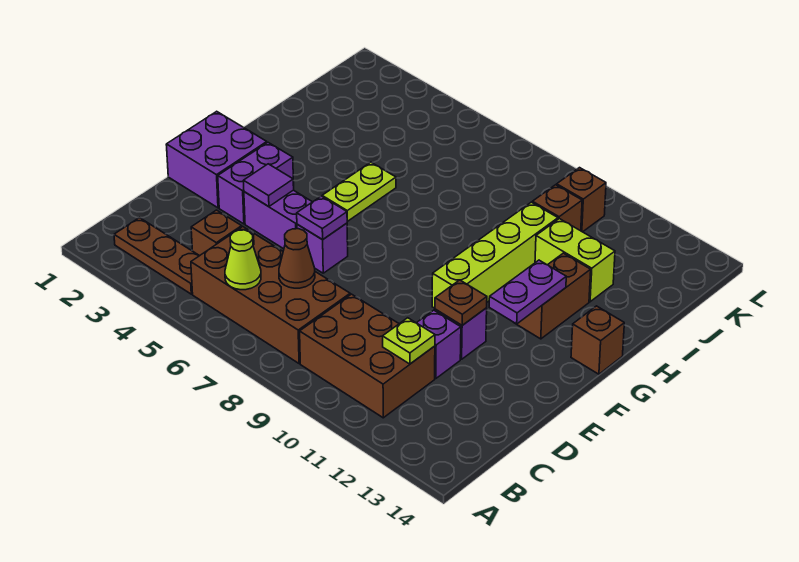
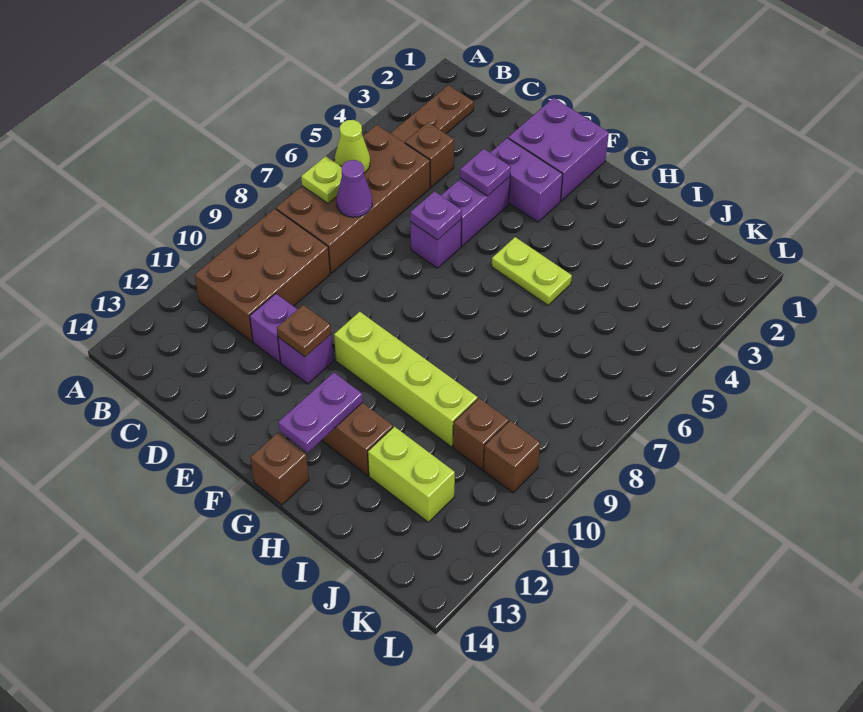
brown cone C7 level 2 -> purple cone C7 level 2
lime plate C11 level 2 -> lime plate B7 level 2
purple tile E4 level 2 -> purple plate E4 level 2
purple plate F12:G12 level 2 -> purple plate G12:G13 level 2
lime brick I11:I12 level 1 -> lime brick I12:J12 level 1

